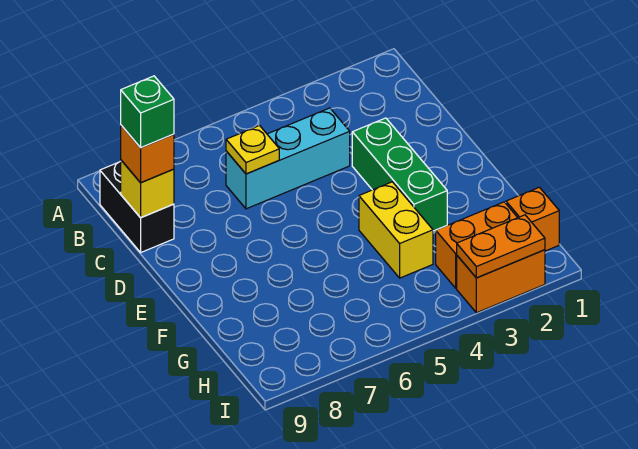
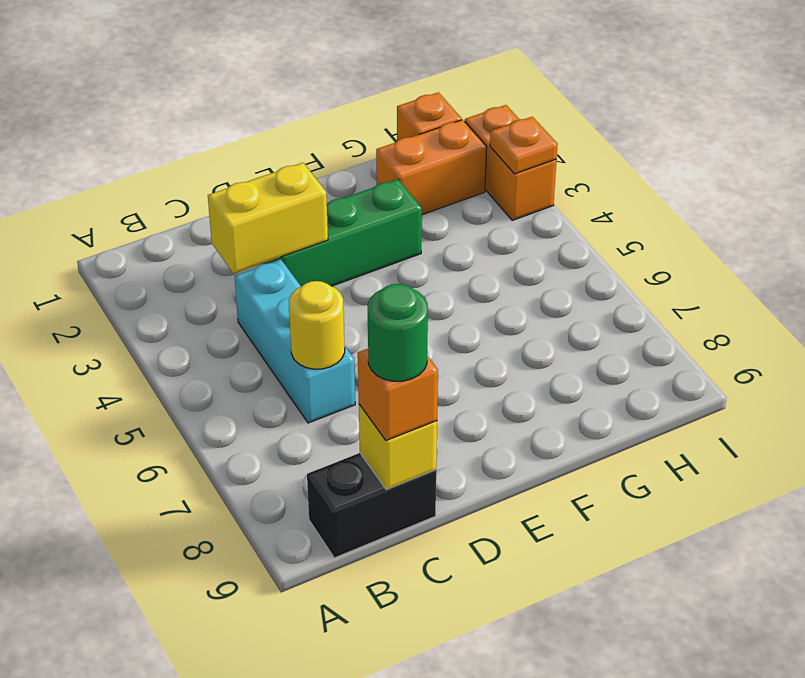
yellow plate C6 level 2 -> yellow round brick C6 level 2
green brick C9 level 4 -> green round brick C9 level 4
yellow brick F4:G4 level 1 -> yellow brick C3:D3 level 2
orange brick H2:H3 level 1 -> orange brick G2:H2 level 1
orange plate I2:I3 level 2 -> orange plate I3 level 2

